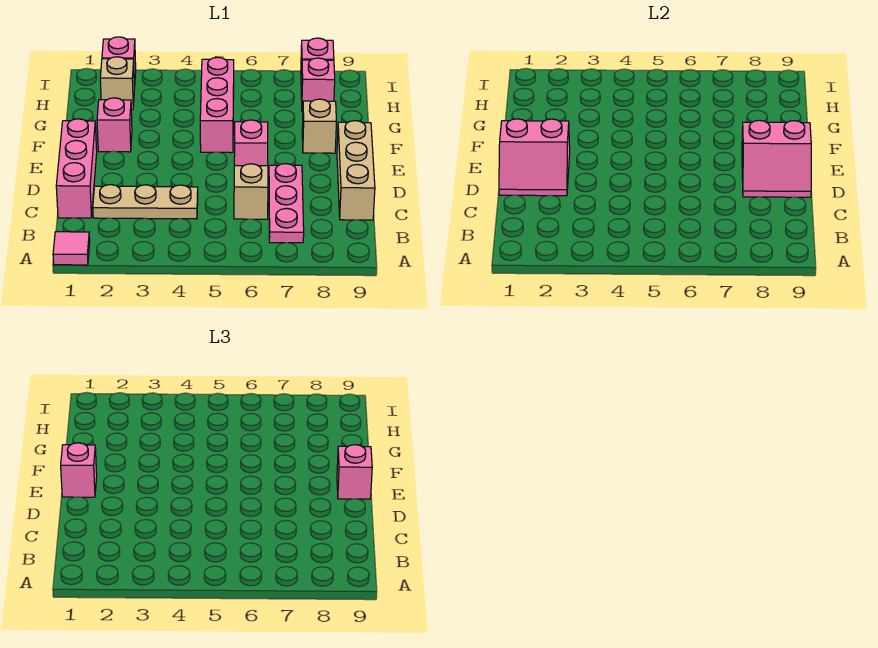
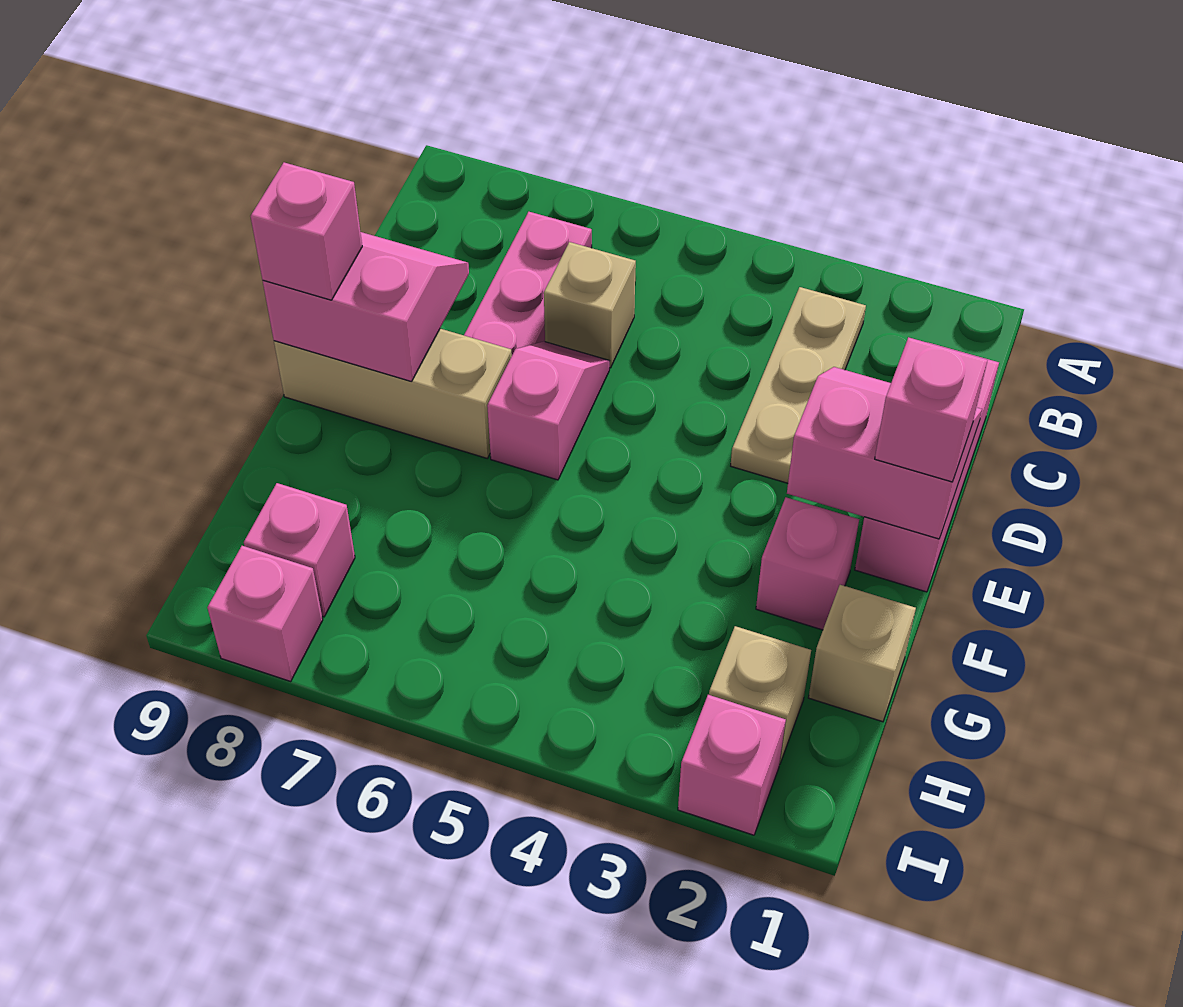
pink tile A1 level 1 -> none
tan plate C2:C4 level 1 -> tan plate B3:D3 level 1
tan brick C9:E9 level 1 -> tan brick E7:E9 level 1
pink brick F5:H5 level 1 -> none
tan brick F8 level 1 -> tan brick G1 level 1

